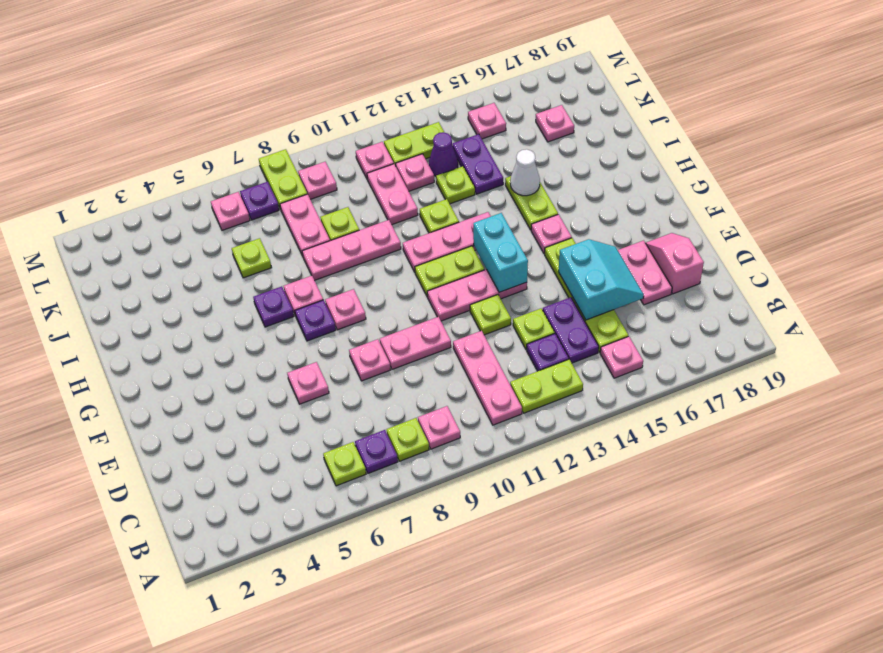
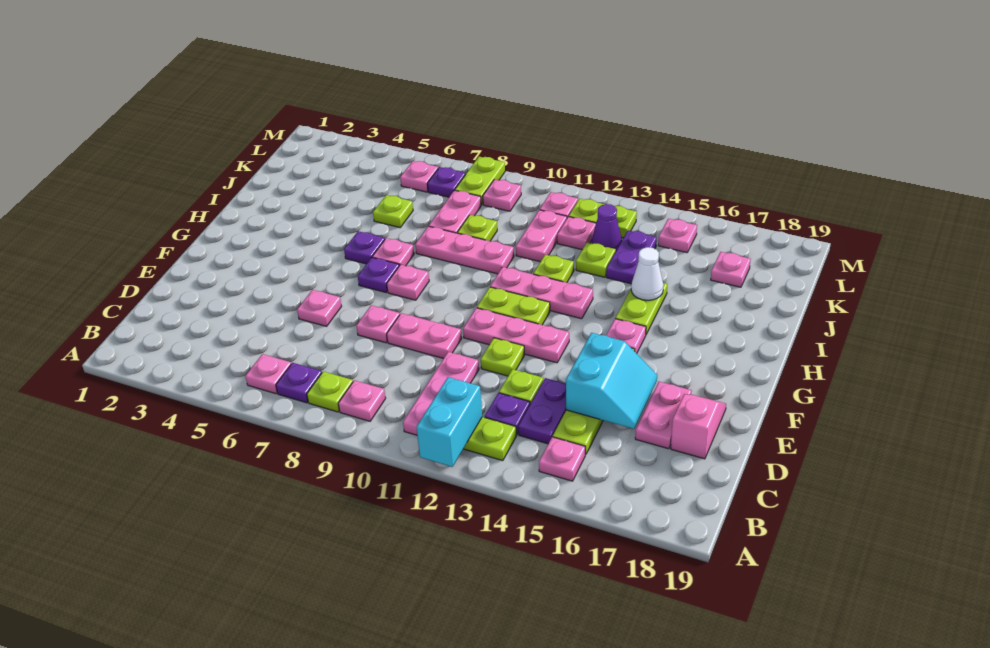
lime plate B6 level 1 -> pink plate B6 level 1
cyan brick F13:G13 level 2 -> cyan brick A12:B12 level 2

